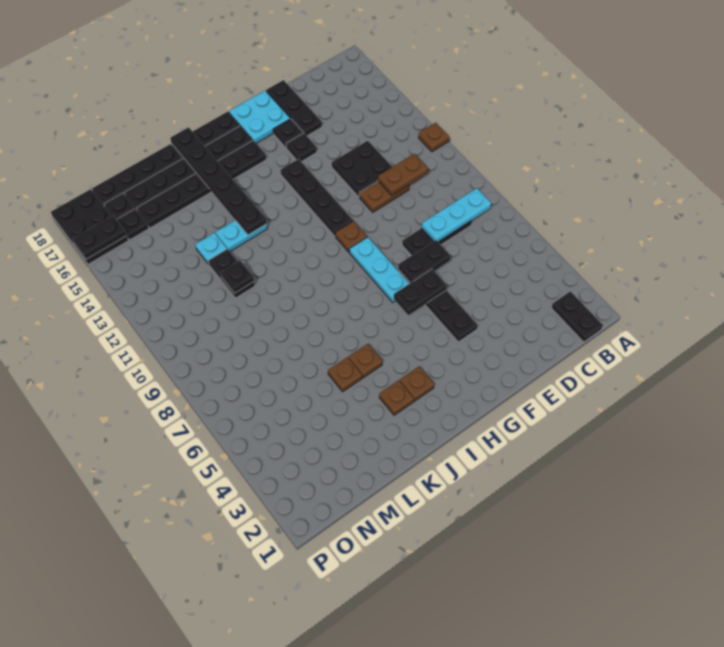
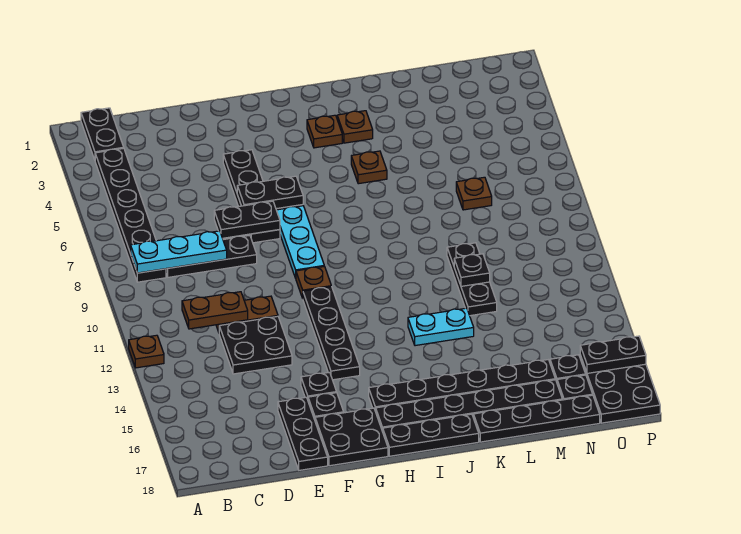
cyan plate F17:G18 level 1 -> black plate F17:G18 level 1
black plate J13:J18 level 2 -> black plate B3:B8 level 1
brown plate K5 level 1 -> brown plate M7 level 1
black plate L11:L12 level 1 -> black plate L10:L12 level 1
cyan plate L13 level 1 -> none

